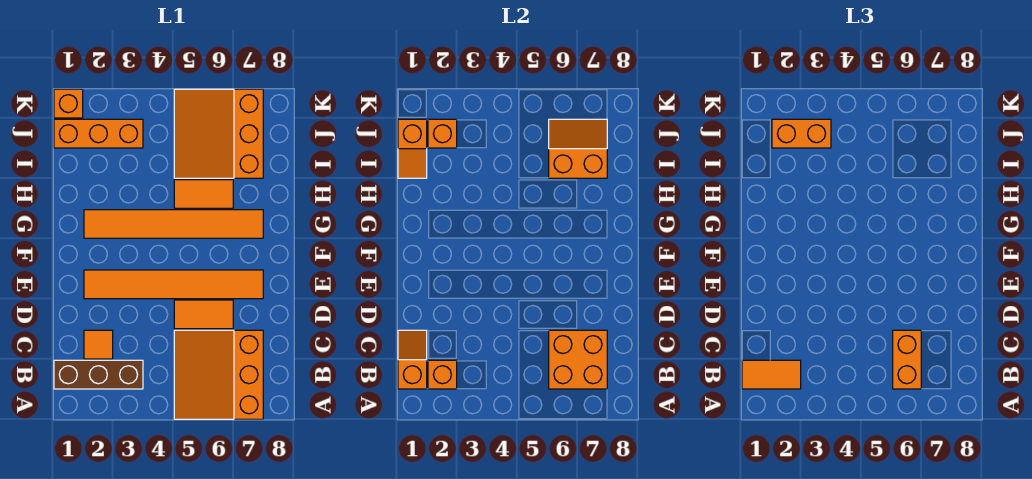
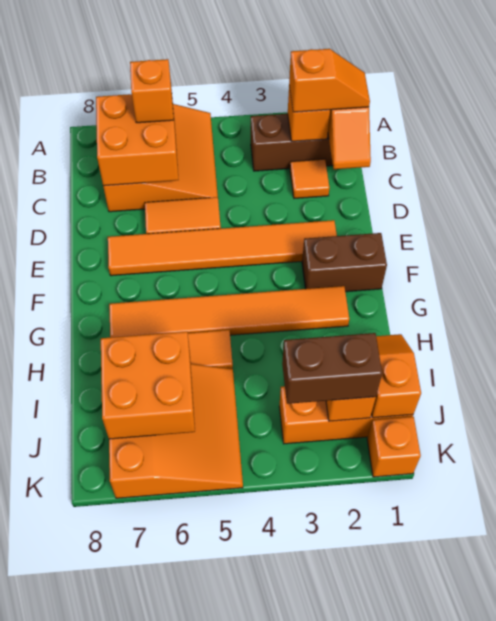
orange tile B1:B2 level 3 -> orange slope B1:B2 level 3 top 2
orange brick B6:C6 level 3 -> orange brick B6 level 3
none -> brown brick F1:F2 level 1
orange slope I6:J7 level 2 top I -> orange brick I6:J7 level 2
orange brick J2:J3 level 3 -> brown brick J2:J3 level 3

